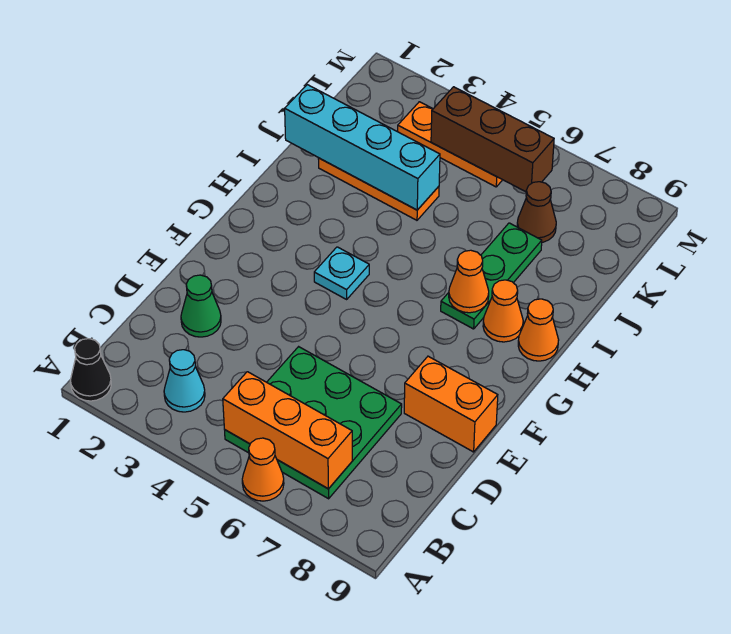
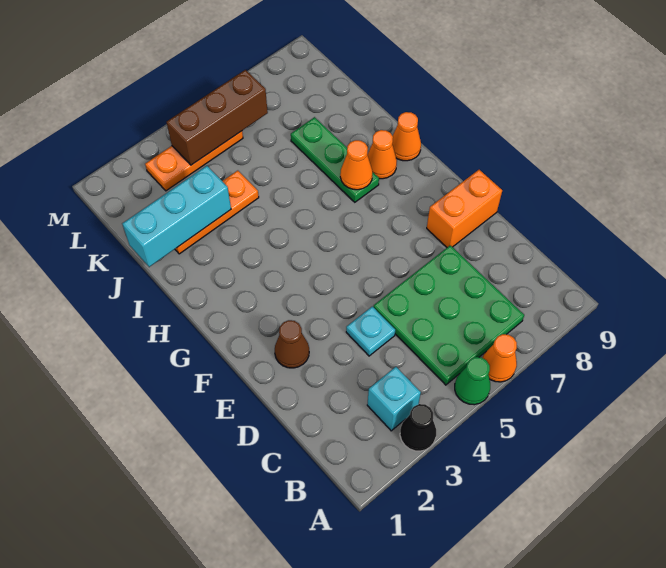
black cone A1 level 1 -> black cone A3 level 1
cyan cone B3 level 1 -> cyan brick B3 level 1
orange brick B5:B7 level 2 -> none
green cone D2 level 1 -> green cone A5 level 1
cyan plate G4 level 1 -> cyan plate D4 level 1
cyan brick J1:J4 level 2 -> cyan brick J1:J3 level 2
brown cone K7 level 1 -> brown cone E2 level 1

